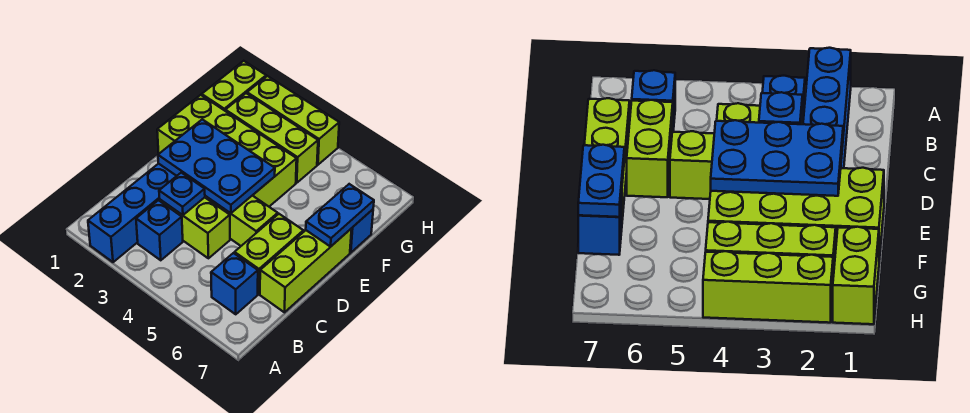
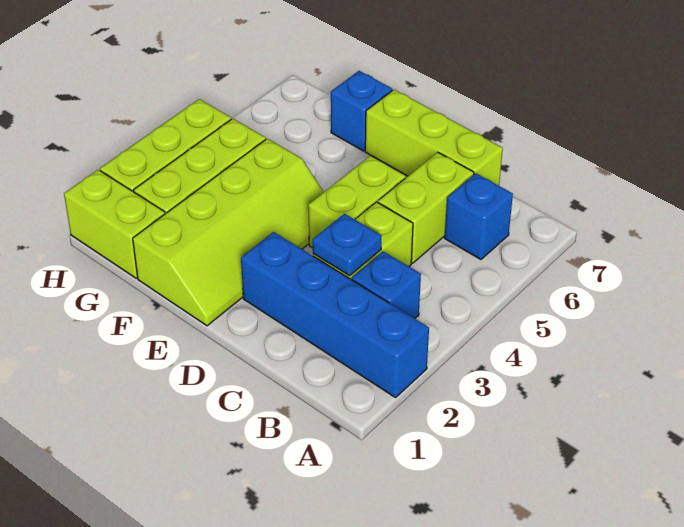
lime brick C6:D6 level 1 -> lime brick C5:C6 level 1
blue plate D2:E4 level 2 -> none
lime brick E1:F4 level 1 -> lime slope E1:F4 level 1 top F
blue plate E7:F7 level 2 -> none

